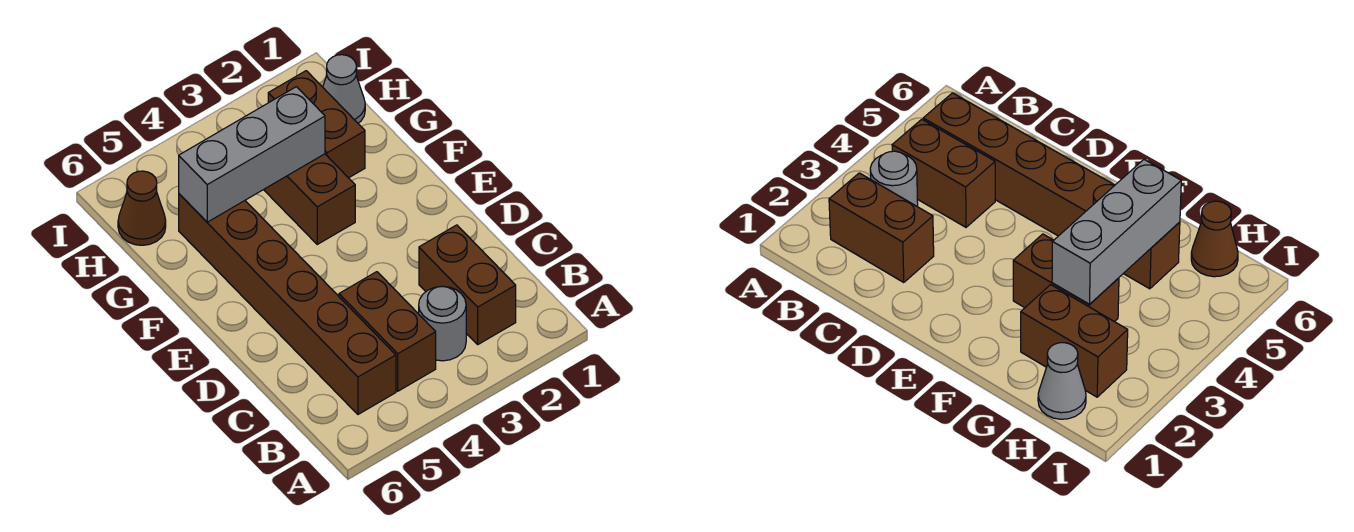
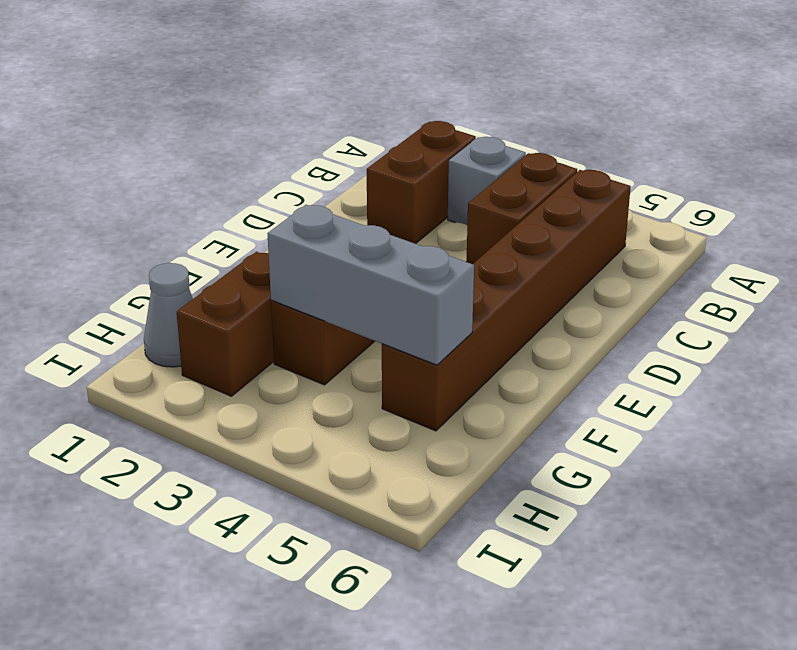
grey round brick B3 level 1 -> grey brick B3 level 1
brown cone H6 level 1 -> none

